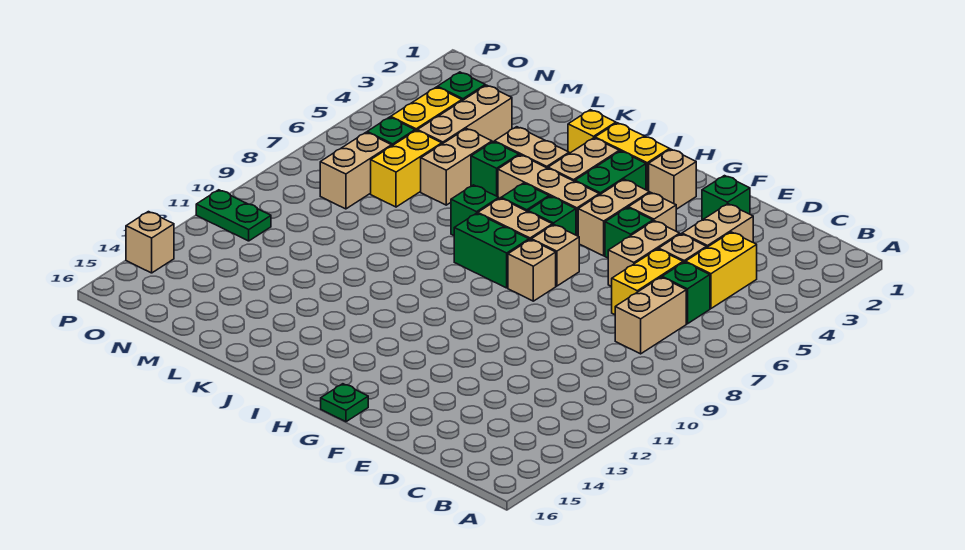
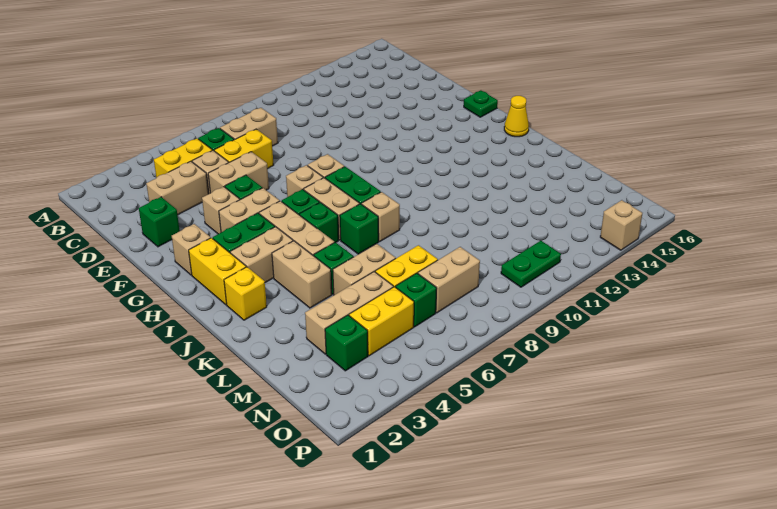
none -> yellow cone I16 level 1
none -> tan brick J8 level 1
green plate O11:P11 level 1 -> green plate O10:O11 level 1

